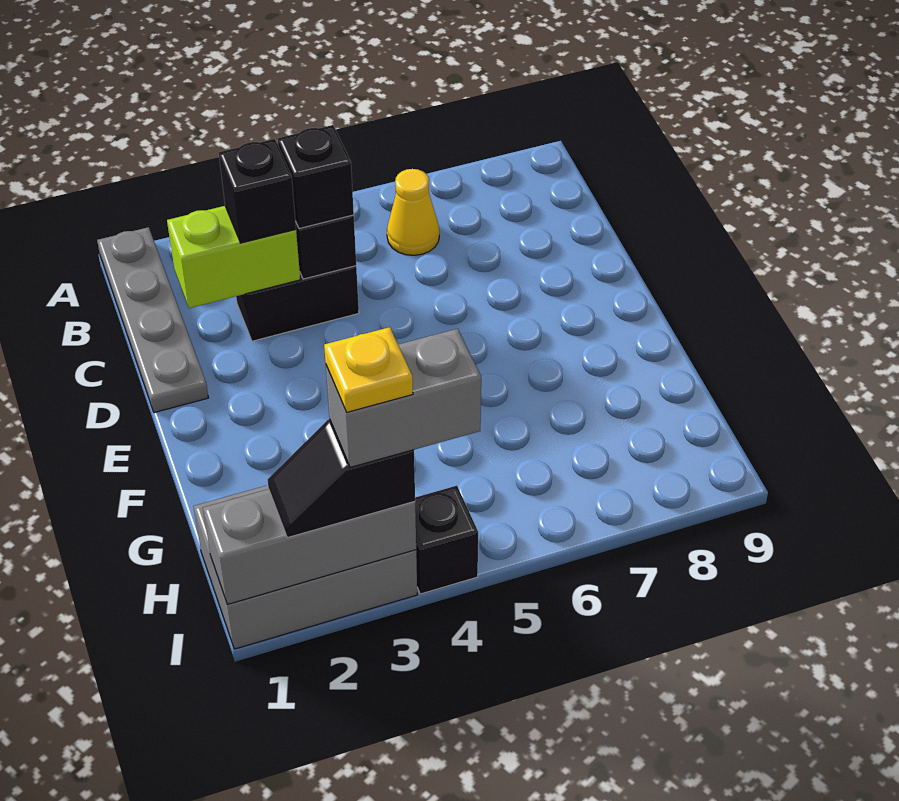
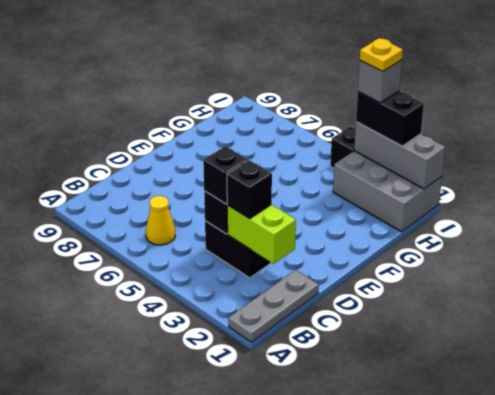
grey plate A1:D1 level 1 -> grey plate A1:C1 level 1
black slope I2:I3 level 3 top 3 -> black brick I2:I3 level 3
grey brick I3:I4 level 4 -> grey brick I3 level 4

